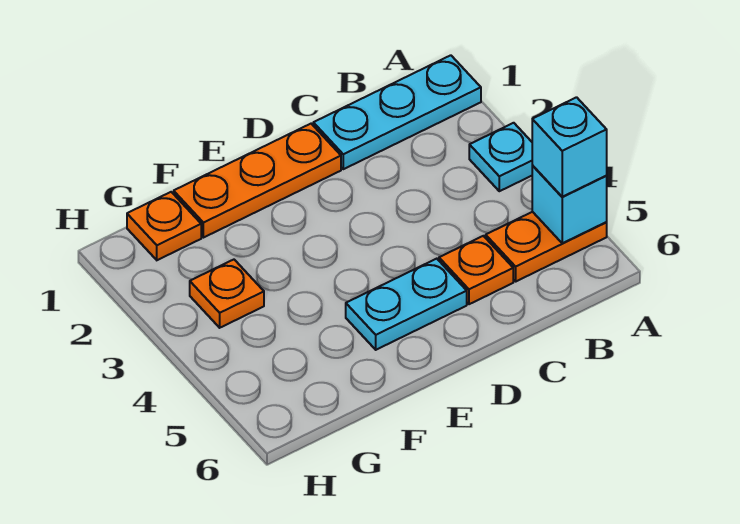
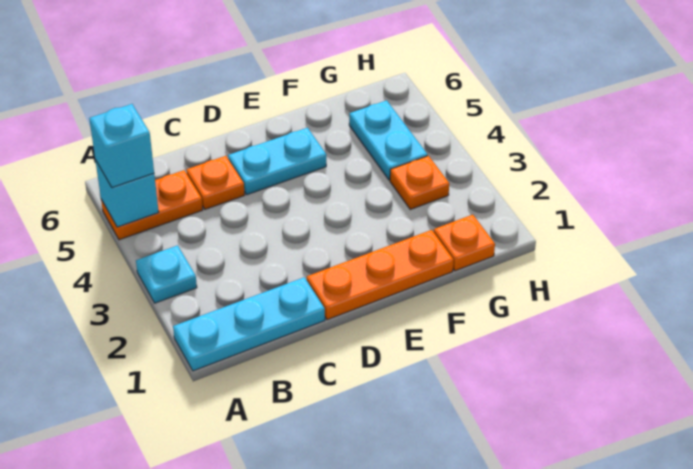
none -> cyan plate G4:G5 level 1

